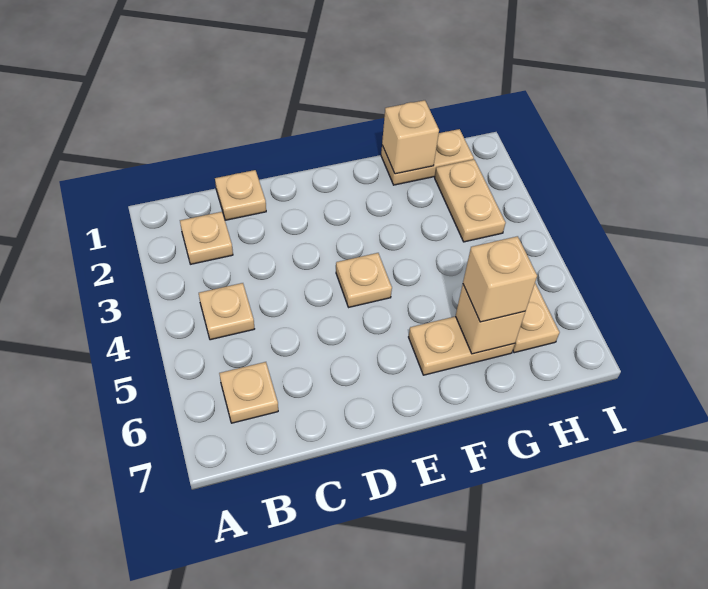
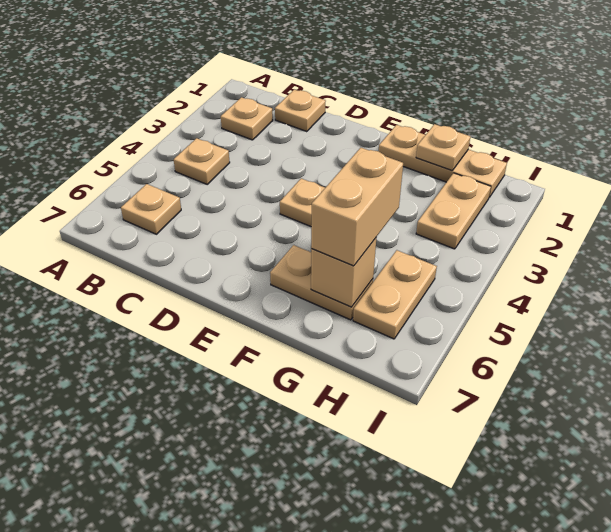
tan plate G1:H1 level 1 -> tan plate F1:H1 level 1
tan brick G1 level 2 -> tan plate G1 level 2
tan brick G6 level 3 -> tan brick G5:G6 level 3

